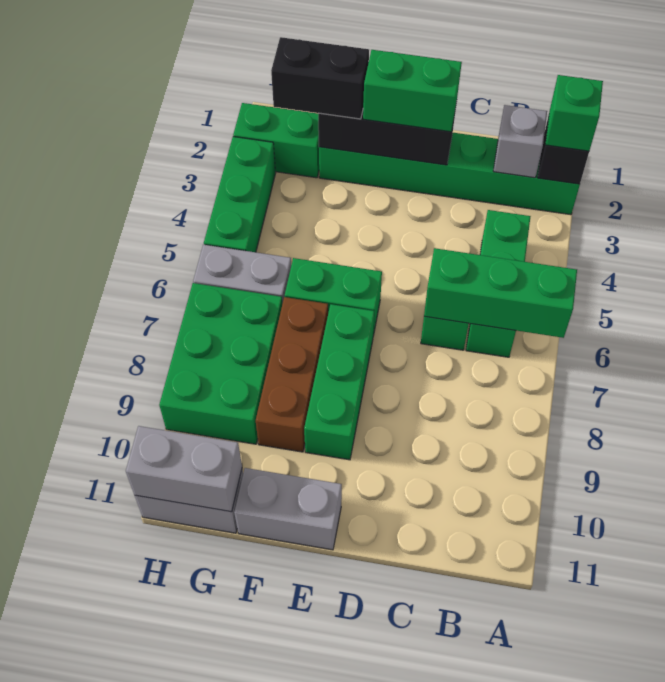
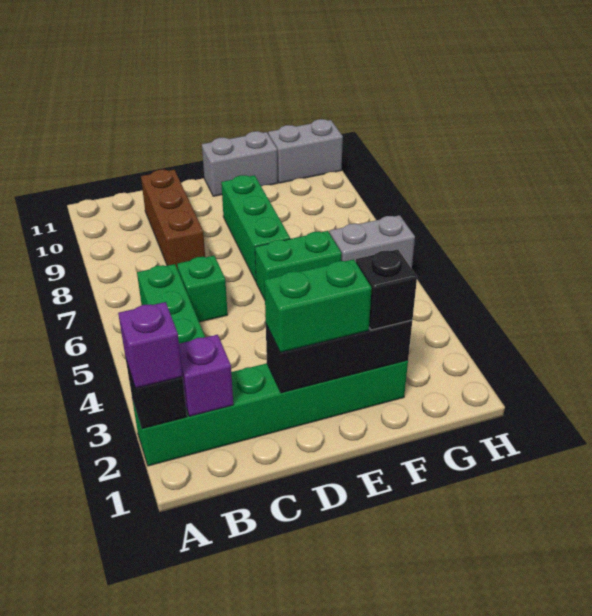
green brick A2 level 3 -> purple brick A2 level 3
green brick A6:C6 level 2 -> none
grey brick B2 level 2 -> purple brick B2 level 2
black brick F2:G2 level 3 -> black brick F2 level 3
brown brick F7:F9 level 1 -> brown brick C8:C10 level 1
green brick G2:H2 level 1 -> none
green brick G7:H9 level 1 -> none
grey brick G11:H11 level 2 -> none
green brick H3:H5 level 1 -> none

